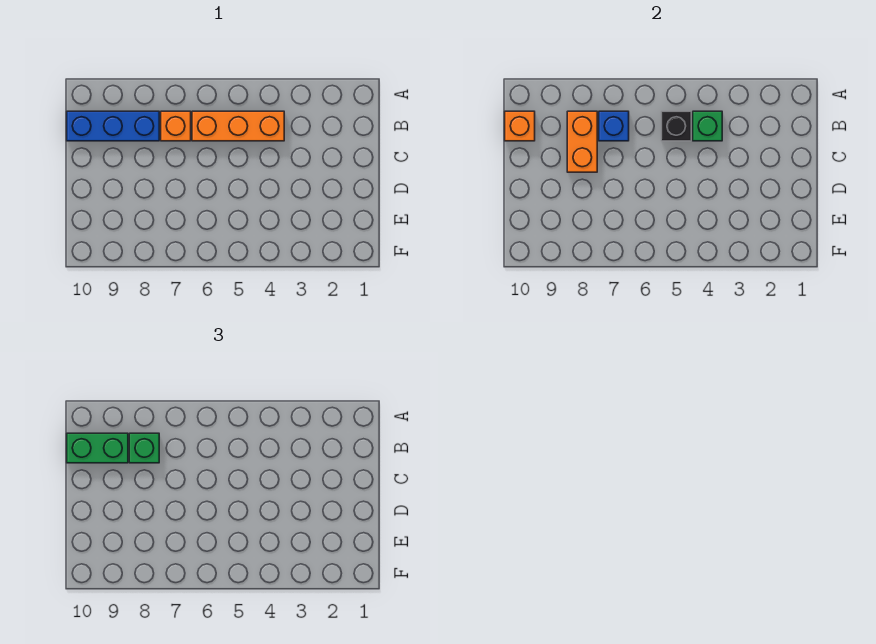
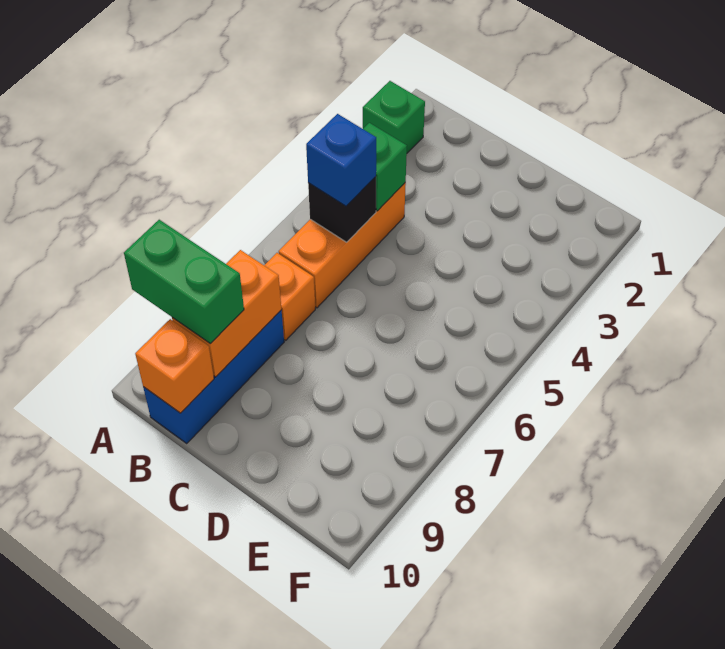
blue brick B7 level 2 -> blue brick B5 level 3
orange brick B8:C8 level 2 -> orange brick B8:B9 level 2
green brick B8 level 3 -> green brick A2 level 1
green brick B9:B10 level 3 -> green brick A9:B9 level 3

